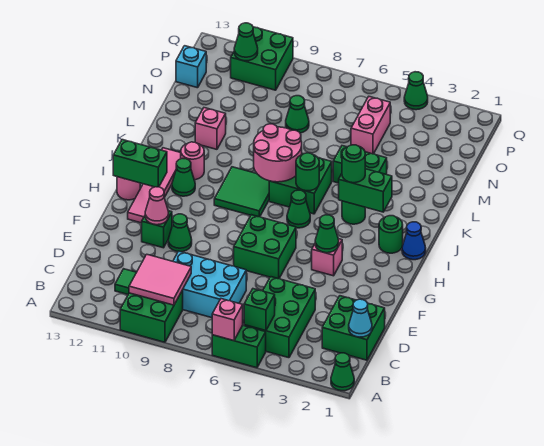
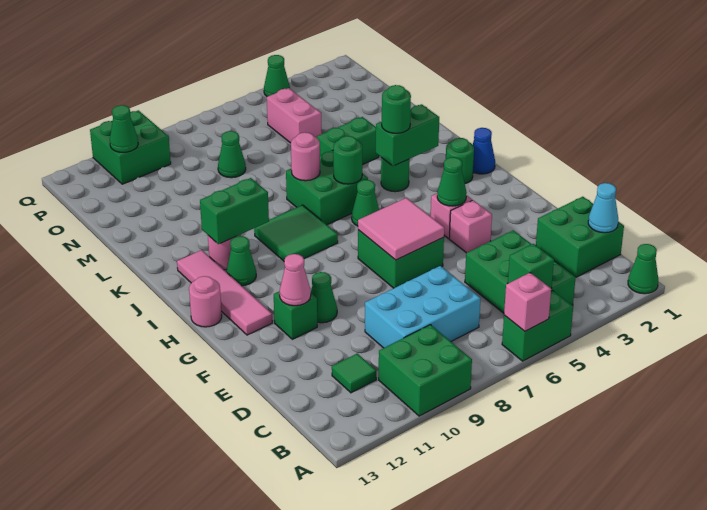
pink tile B9:C10 level 2 -> pink tile F6:G7 level 2
green brick H12:H13 level 2 -> green brick J10:J11 level 2
pink round brick J7:K8 level 2 -> pink round brick K7 level 2
pink brick L11 level 1 -> pink brick F4 level 1
cyan brick O13 level 1 -> none

